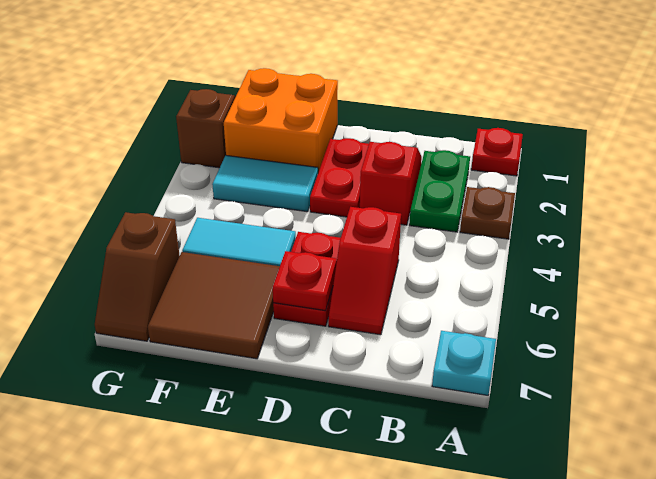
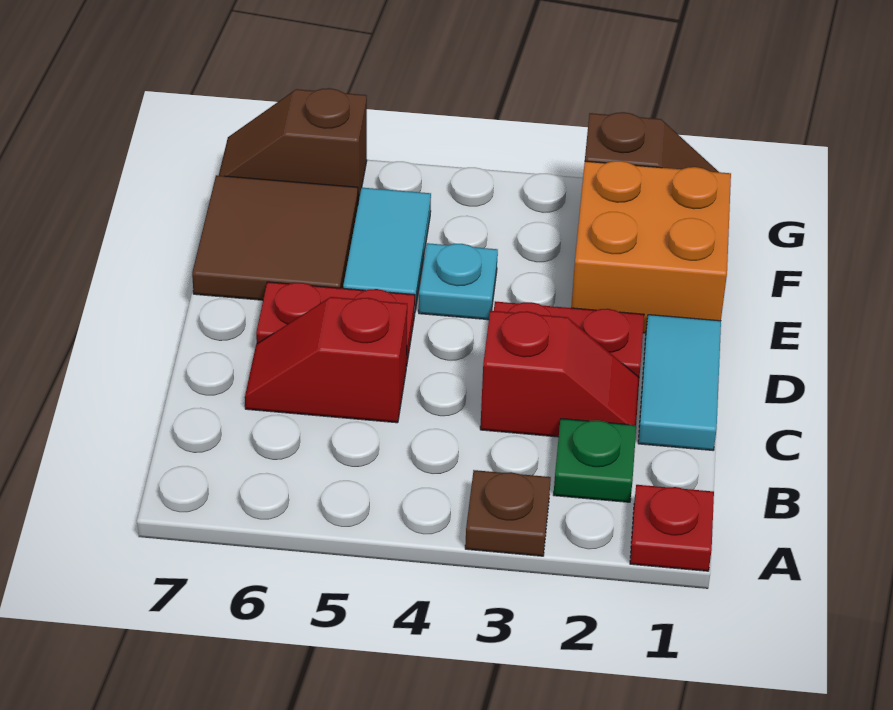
cyan plate A7 level 1 -> cyan plate E4 level 1
green plate B2:B3 level 1 -> green plate B2 level 1
red plate D6 level 2 -> none
cyan tile E3:F3 level 1 -> cyan tile C1:D1 level 1

